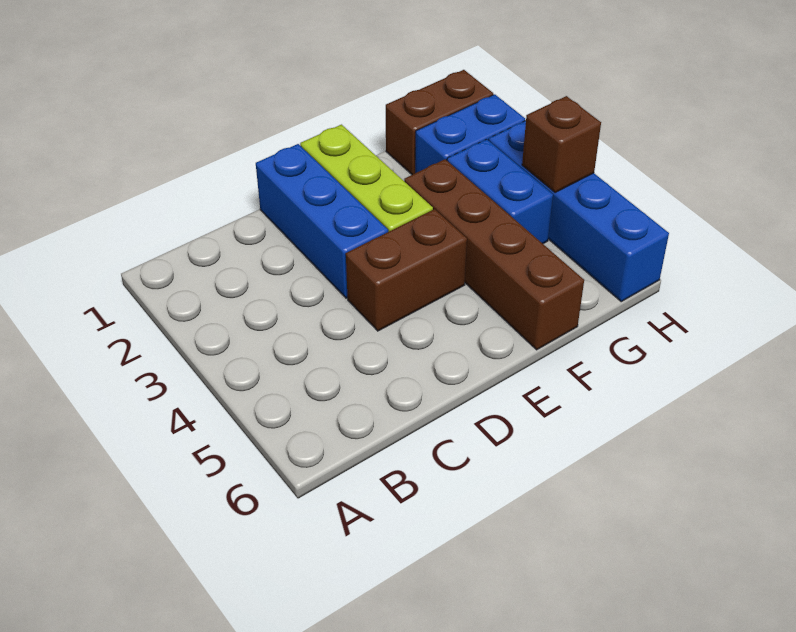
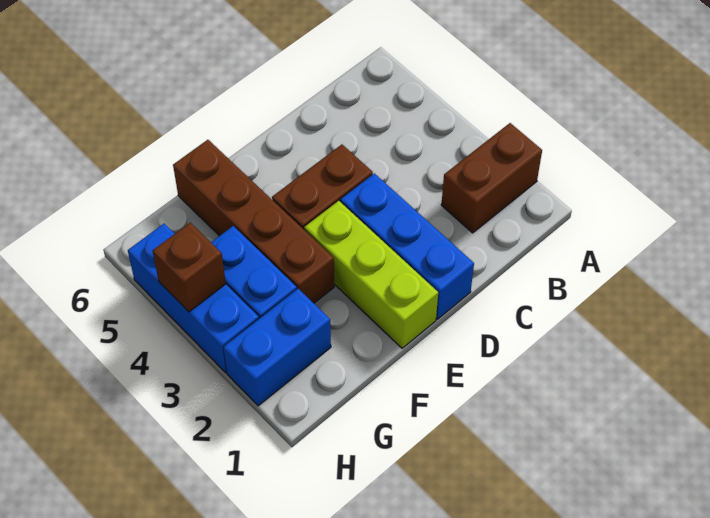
brown brick G1:H1 level 1 -> brown brick A2:B2 level 1
blue brick H3:H6 level 1 -> blue brick H3:H5 level 1

